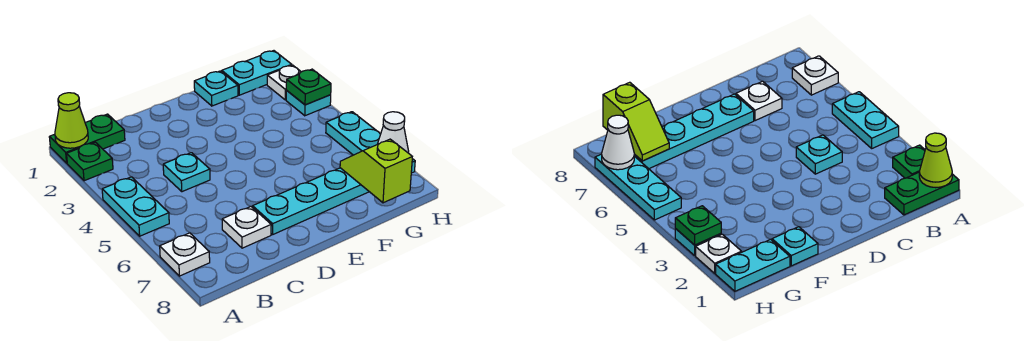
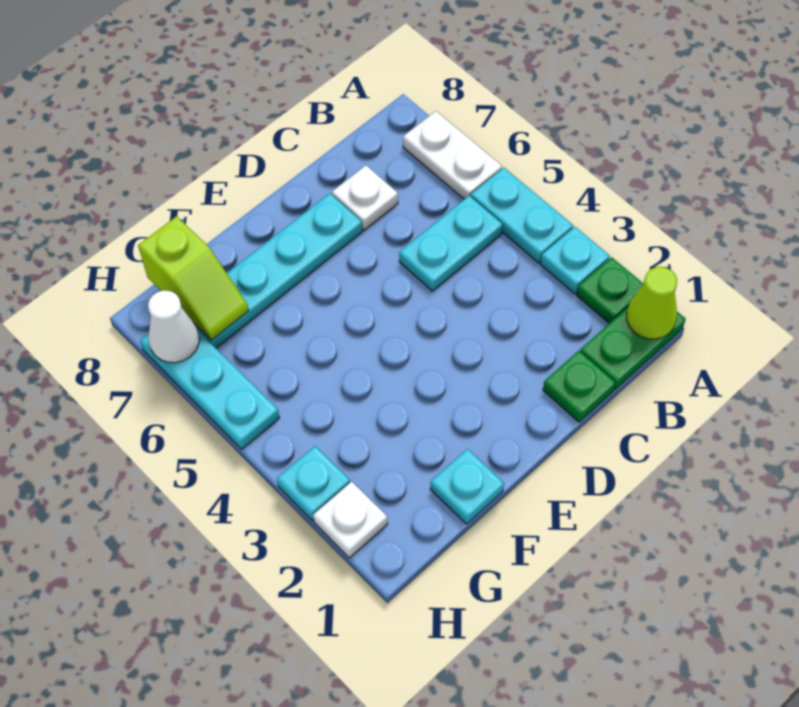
white plate A7 level 1 -> white plate A6:A7 level 1
cyan plate C4 level 1 -> cyan plate A3 level 1
cyan plate G1:H1 level 1 -> cyan plate B5:C5 level 1
green plate H3 level 2 -> green plate C1 level 1

